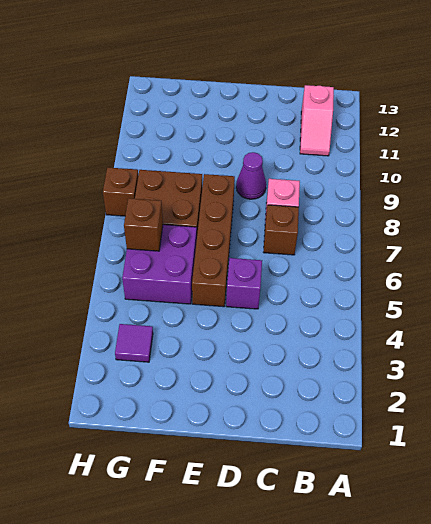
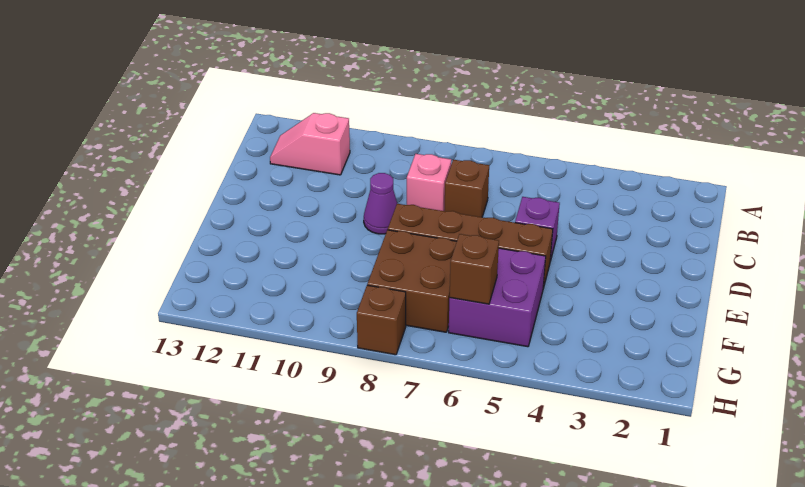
pink slope B11:B12 level 1 top 12 -> pink slope B11:B12 level 1 top 11
purple tile G3 level 1 -> none

